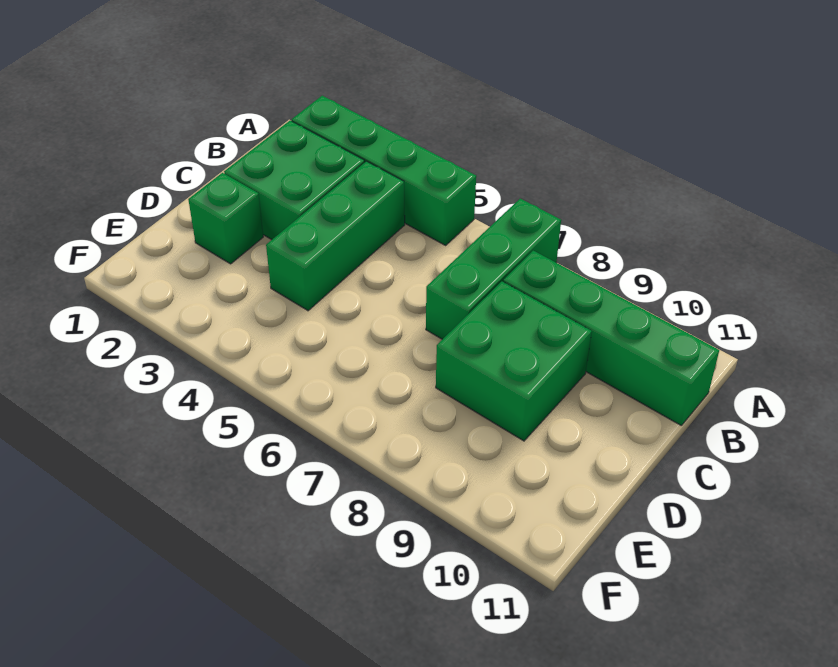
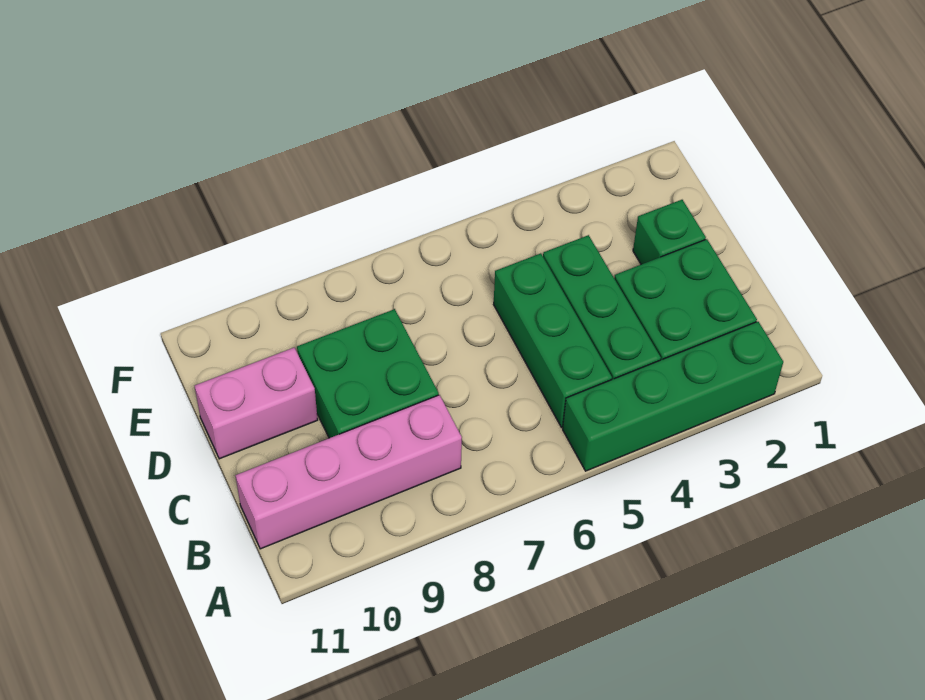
green brick A7:C7 level 1 -> green brick B5:D5 level 1
green brick B8:B11 level 1 -> pink brick B8:B11 level 1
none -> pink brick D10:D11 level 1

